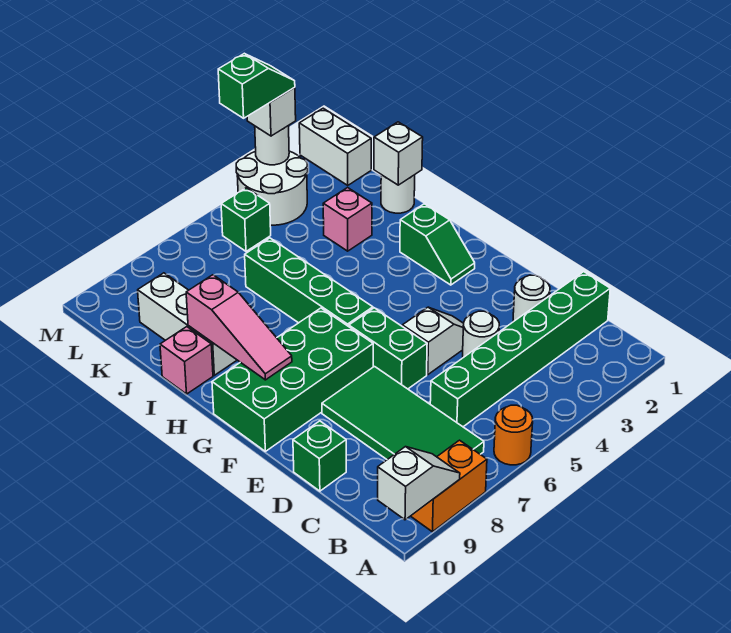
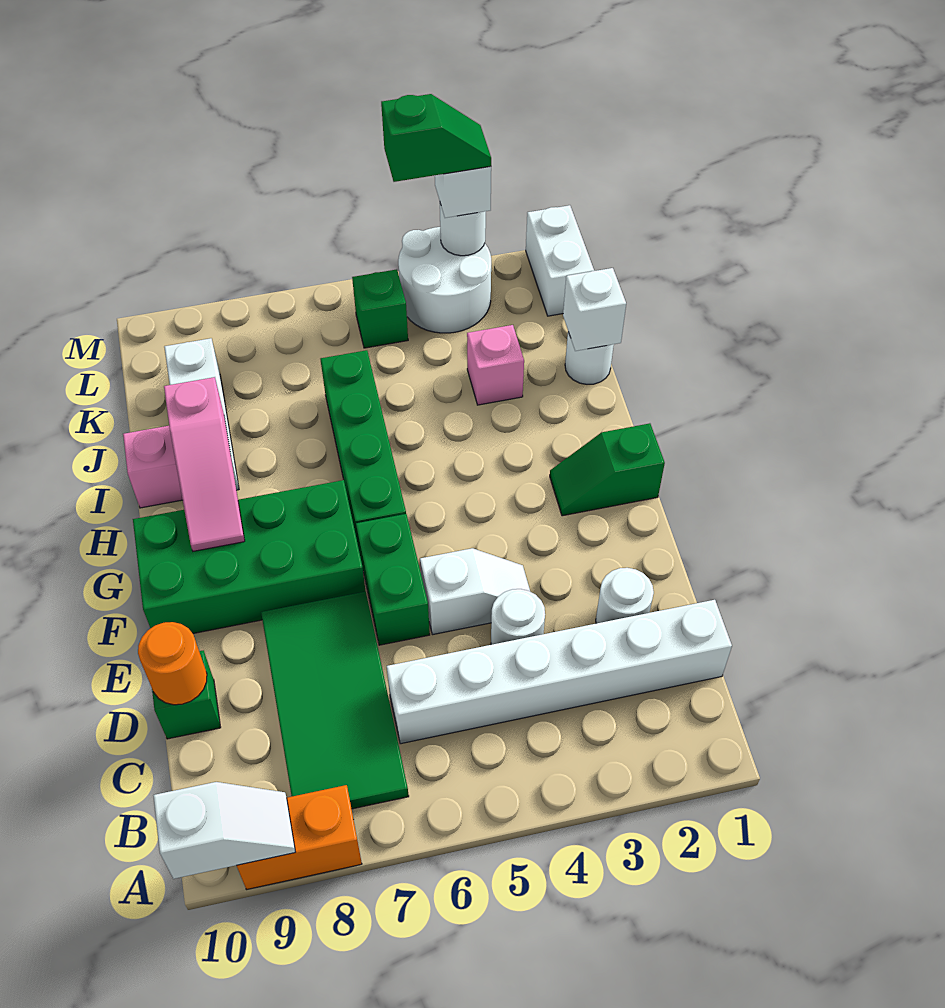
orange round brick A6 level 1 -> orange round brick D10 level 2
green brick C1:C6 level 1 -> white brick C1:C6 level 1
green slope G2:H2 level 1 top H -> green slope G1:G2 level 1 top 1

